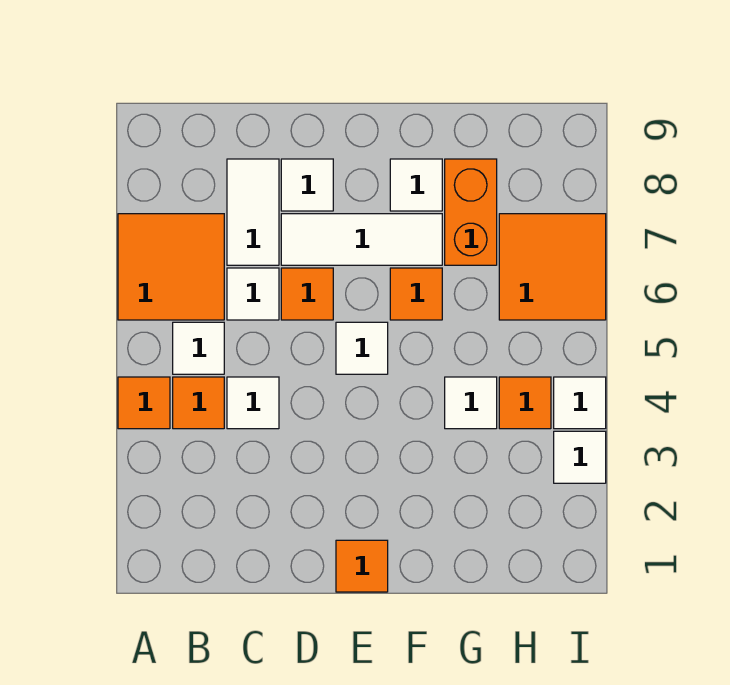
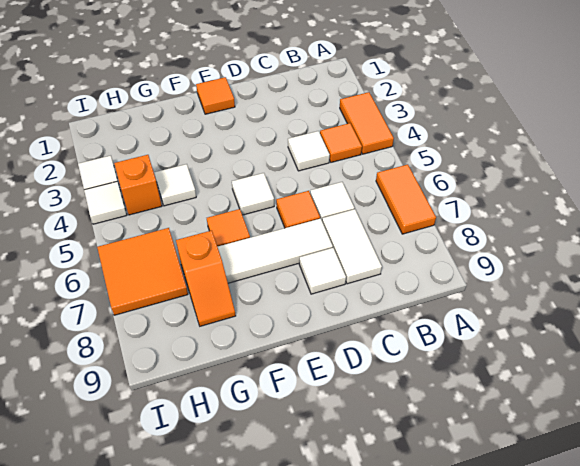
orange tile A4 level 1 -> orange tile A3:A4 level 1
orange tile A6:B7 level 1 -> orange tile A6:A7 level 1
white tile B5 level 1 -> none
white tile F8 level 1 -> none
orange brick G7:G8 level 1 -> orange slope G7:G8 level 1 top 7
orange tile H4 level 1 -> orange brick H4 level 1

